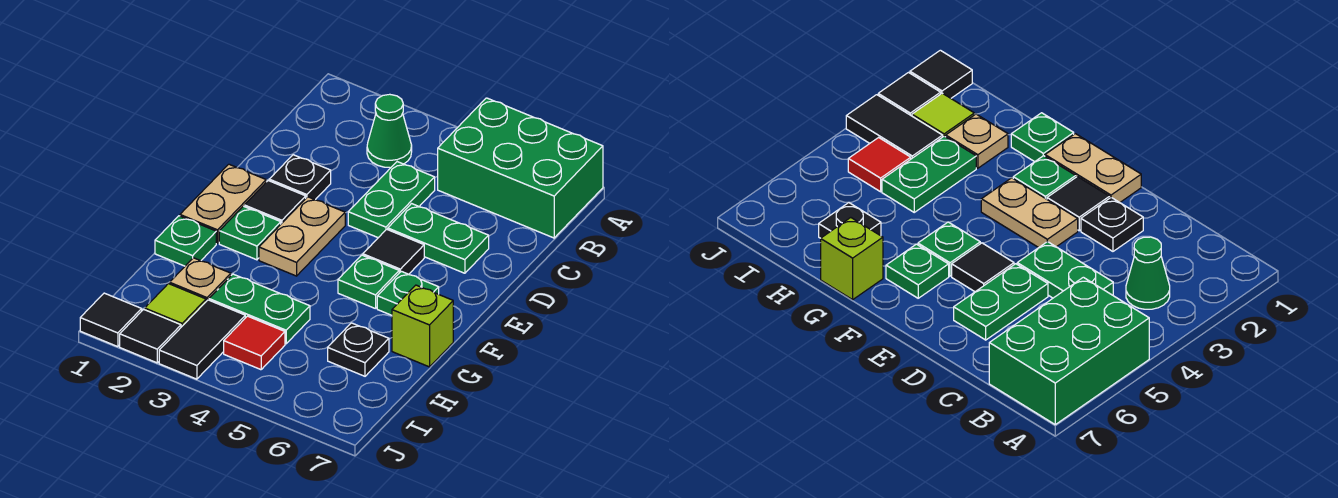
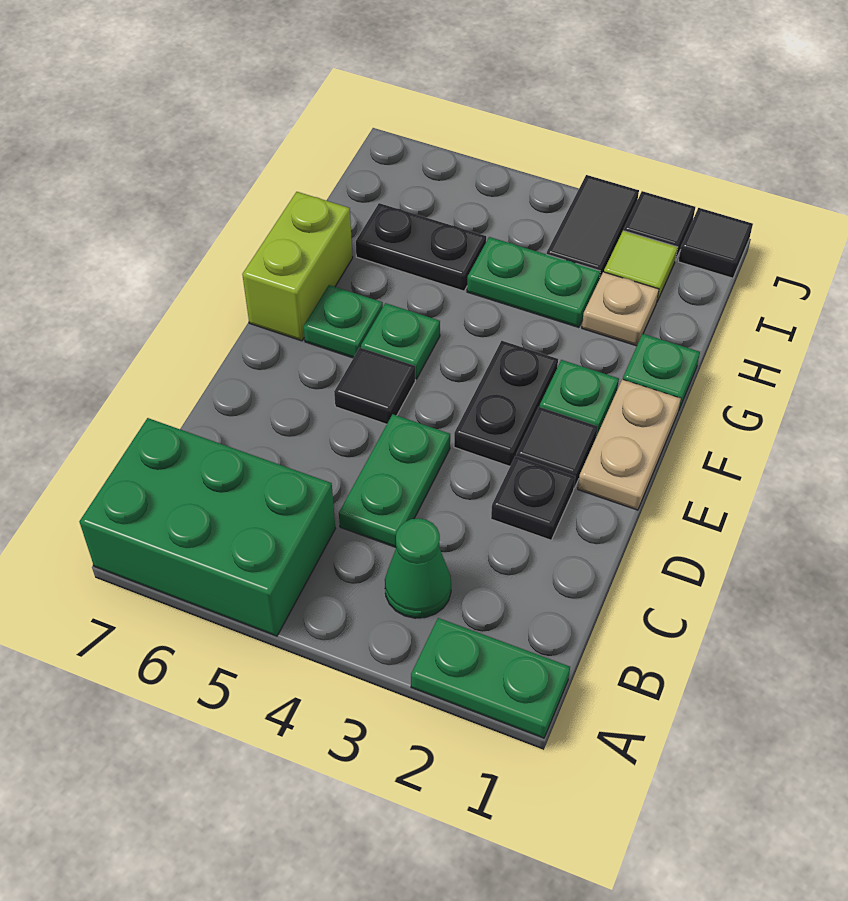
green plate D5:D6 level 1 -> green plate A1:A2 level 1
tan plate E3:F3 level 1 -> black plate E3:F3 level 1
lime brick G7 level 1 -> lime brick F7:G7 level 1
black plate H6 level 1 -> black plate H5:H6 level 1
red tile I4 level 1 -> none

